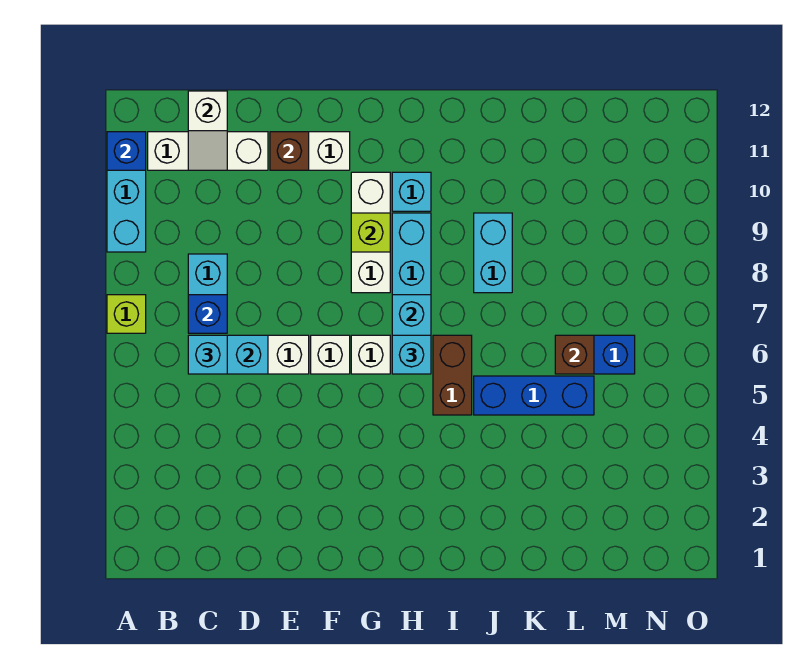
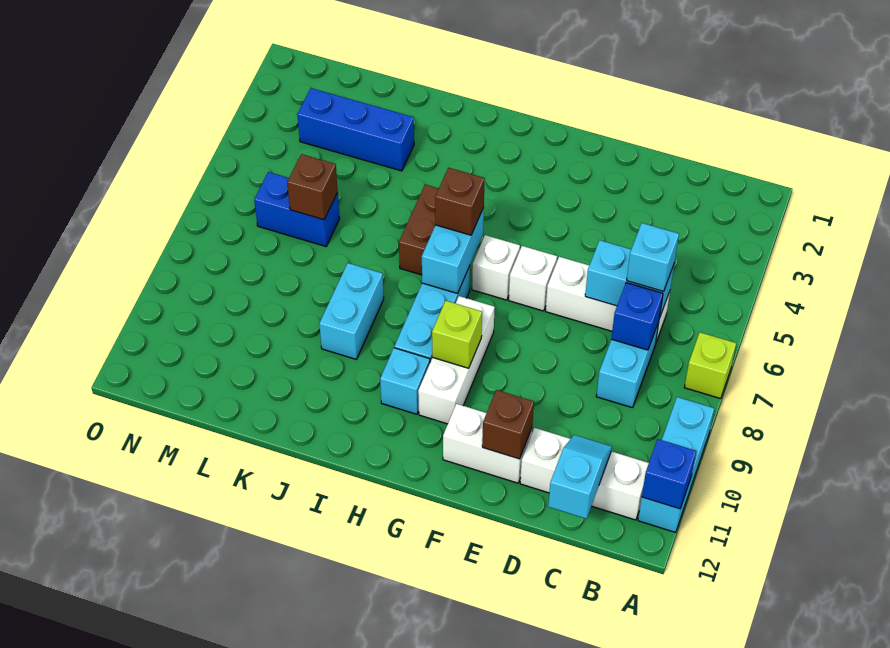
white slope C11:C12 level 2 top 12 -> cyan slope C11:C12 level 2 top 12
cyan brick H6 level 3 -> brown brick H6 level 3
blue brick J5:L5 level 1 -> blue brick K3:M3 level 1

